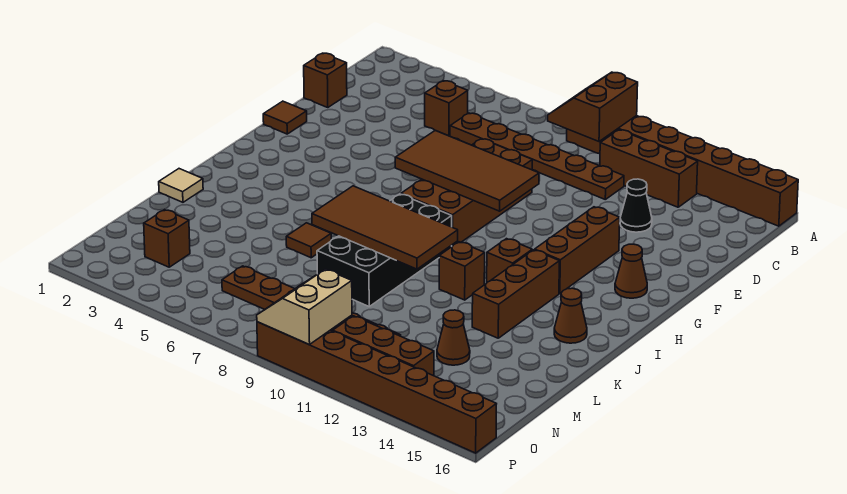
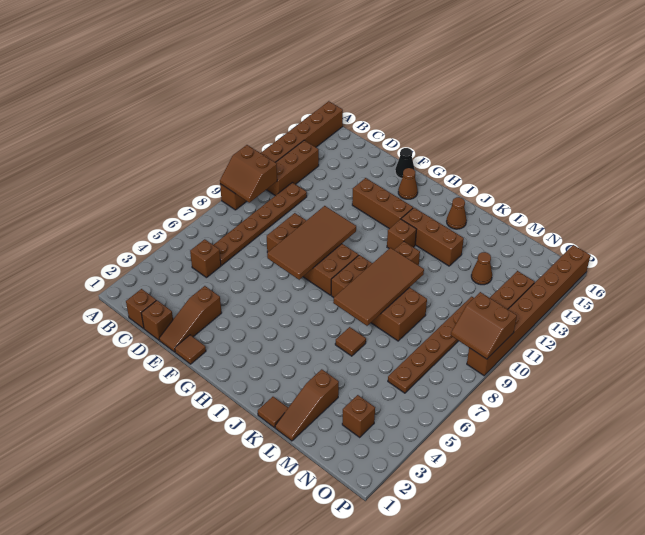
none -> brown brick C1 level 1
black cone D13 level 1 -> black cone F16 level 1
none -> brown slope E1:E3 level 1 top 3
black brick I8:L9 level 1 -> brown brick I8:L9 level 1
tan tile K1 level 1 -> brown tile K1 level 1
none -> brown slope L1:L3 level 1 top 3
tan slope O9:P10 level 2 top 10 -> brown slope O9:P10 level 2 top 10

